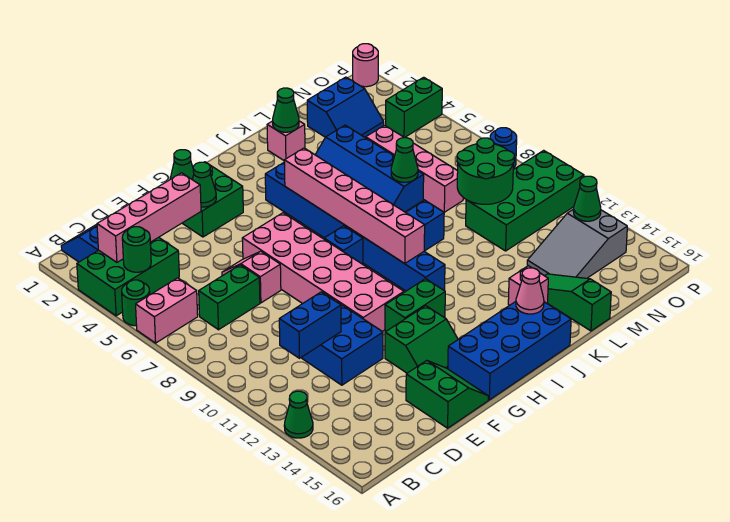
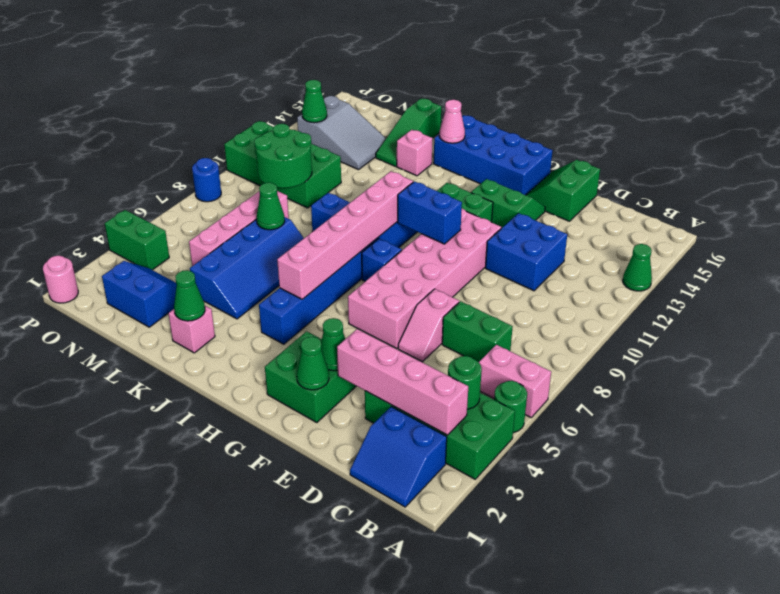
green brick A3:C4 level 1 -> green brick A3:D4 level 1
blue brick C11:D11 level 2 -> blue brick G10:H10 level 2

